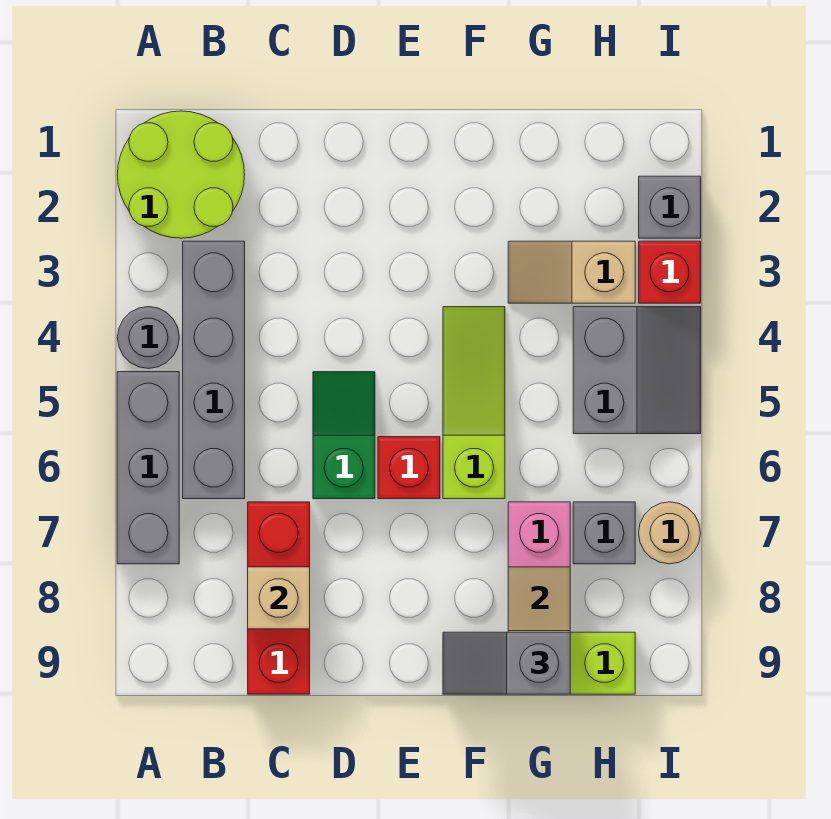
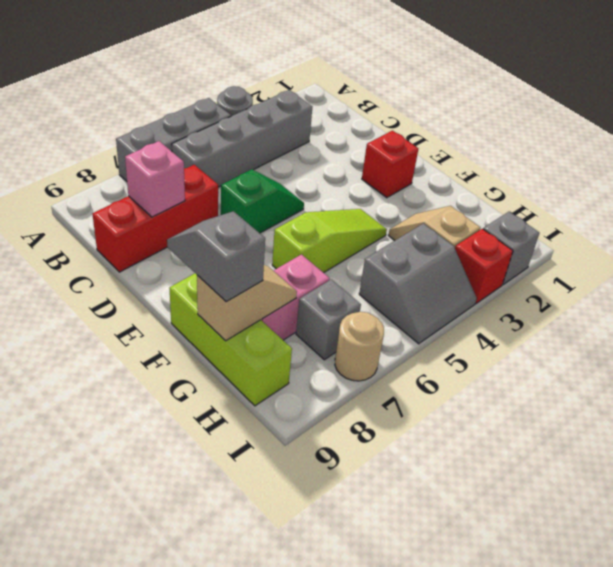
lime round brick A1:B2 level 1 -> none
tan brick C8 level 2 -> pink brick C8 level 2
red brick E6 level 1 -> red brick E2 level 1

